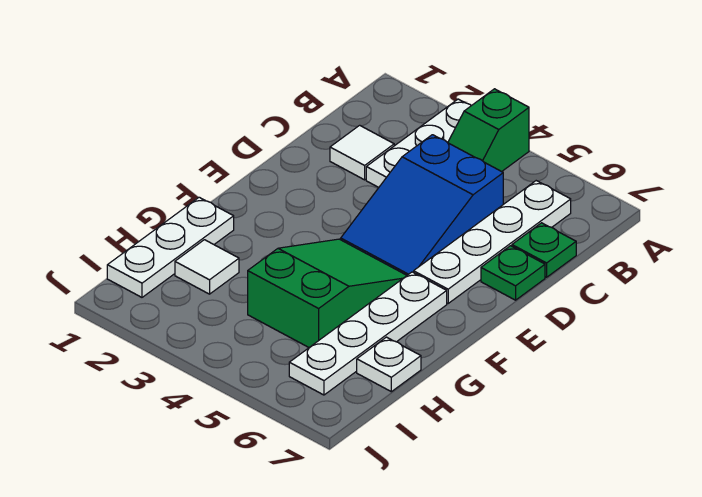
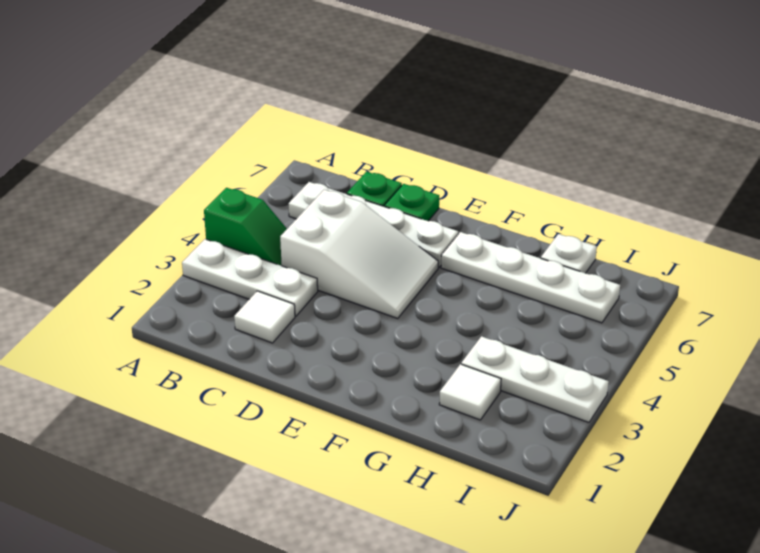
blue slope C4:E5 level 1 top C -> white slope C4:E5 level 1 top C
green slope F4:H5 level 1 top H -> none
white plate G1:I1 level 1 -> white plate H3:J3 level 1

